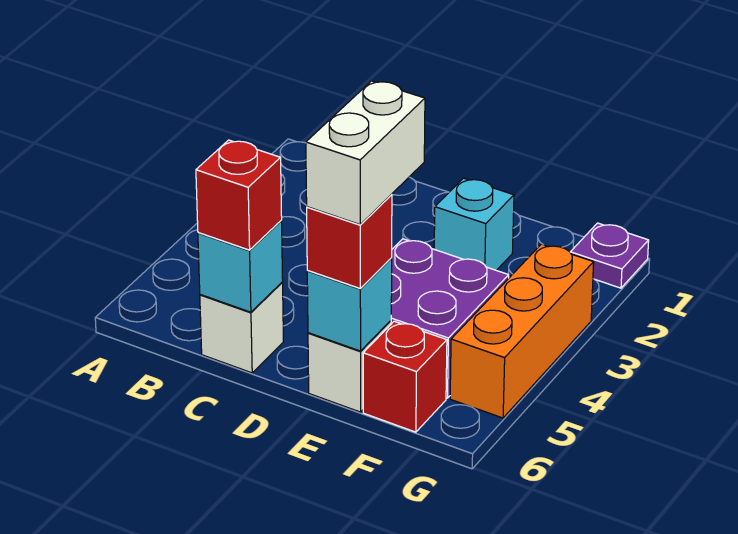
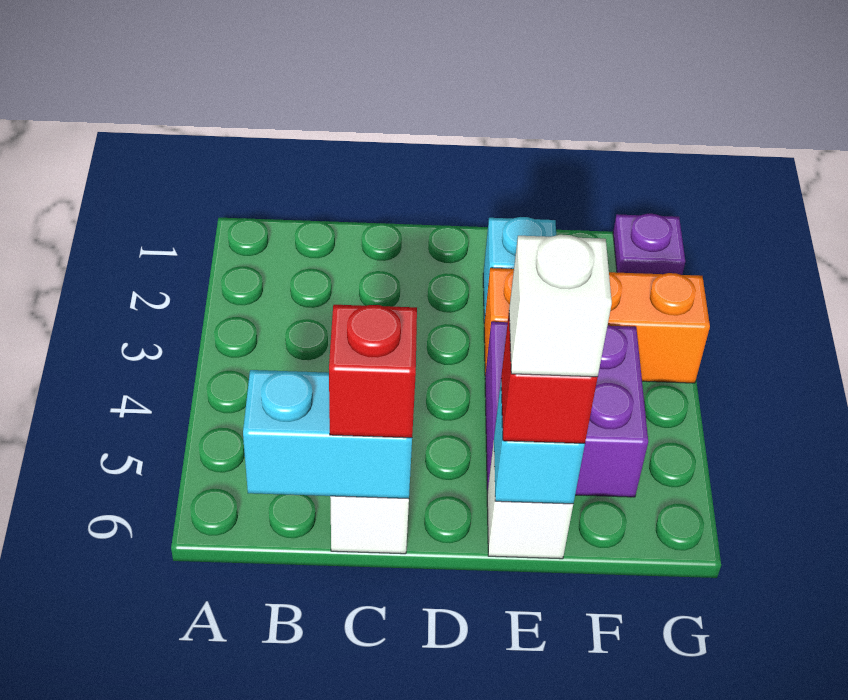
cyan brick C6 level 2 -> cyan brick B6:C6 level 2
white brick E5:E6 level 4 -> white brick E6 level 4
red brick F6 level 1 -> none
orange brick G3:G5 level 1 -> orange brick E3:G3 level 1

